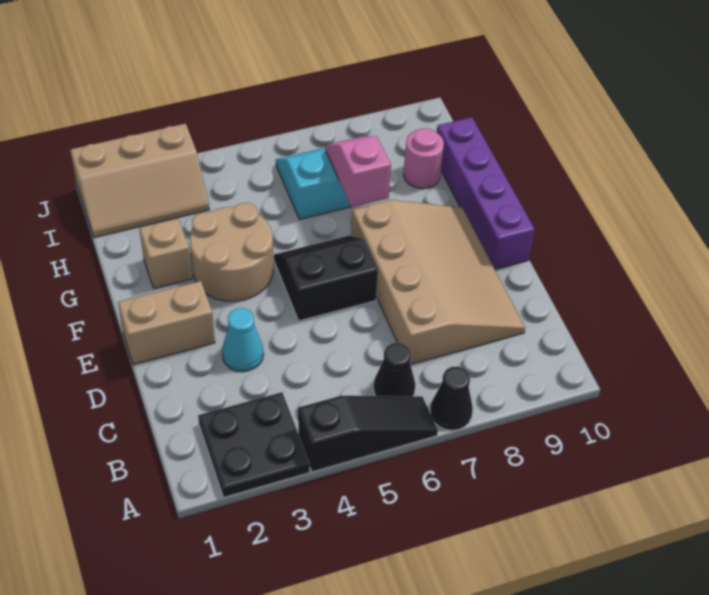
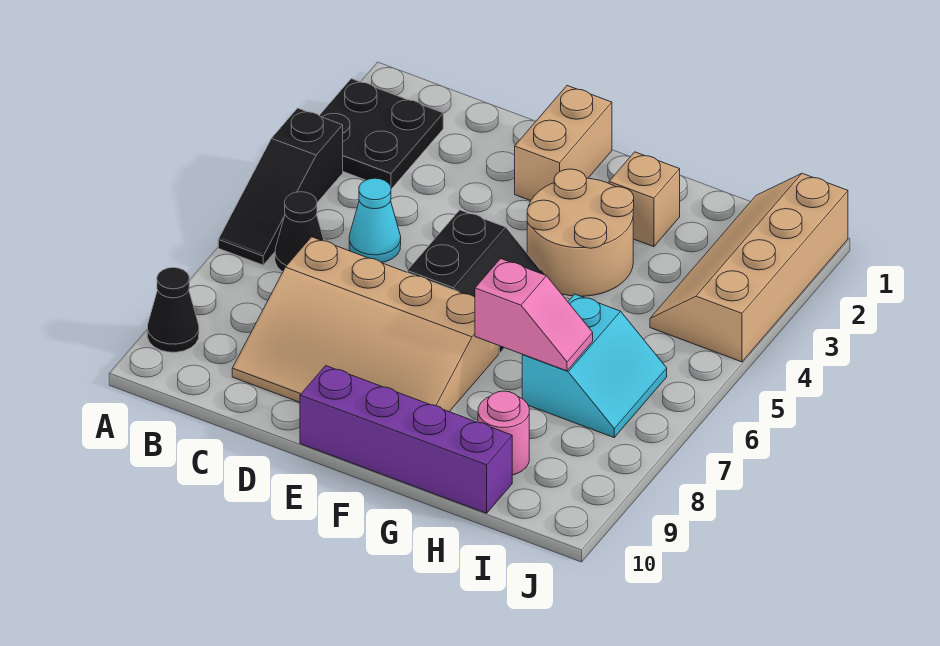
black cone A7 level 1 -> black cone A9 level 1
cyan cone D3 level 1 -> cyan cone C5 level 1
tan slope I1:J3 level 1 top J -> tan slope I1:J4 level 1 top J

